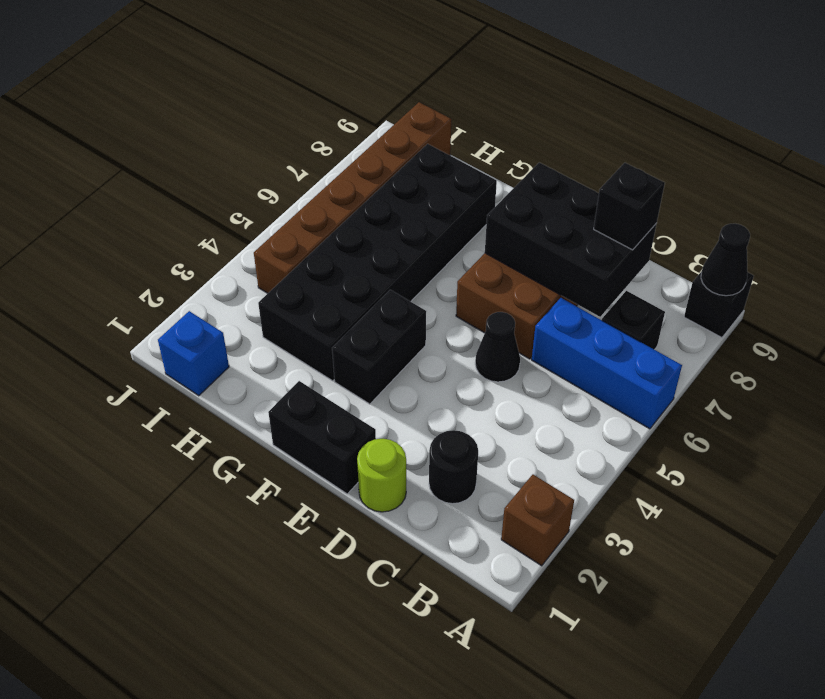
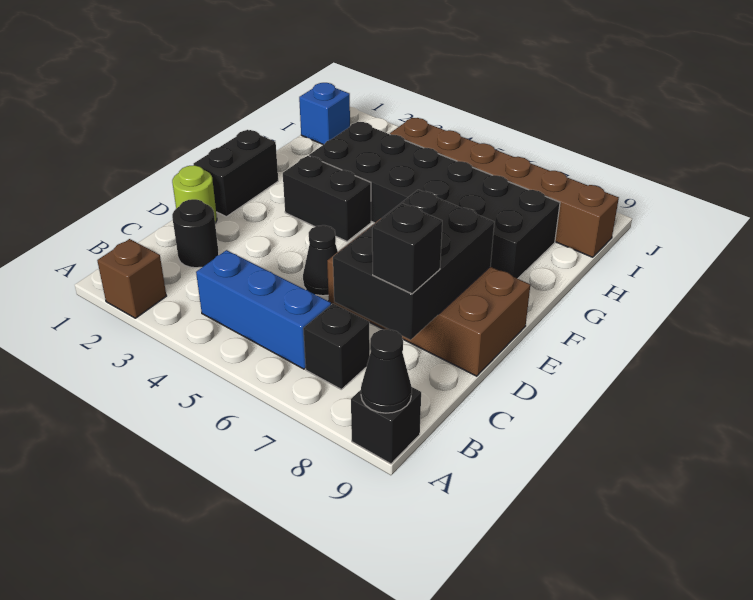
blue brick A6:C6 level 1 -> blue brick B4:B6 level 1

